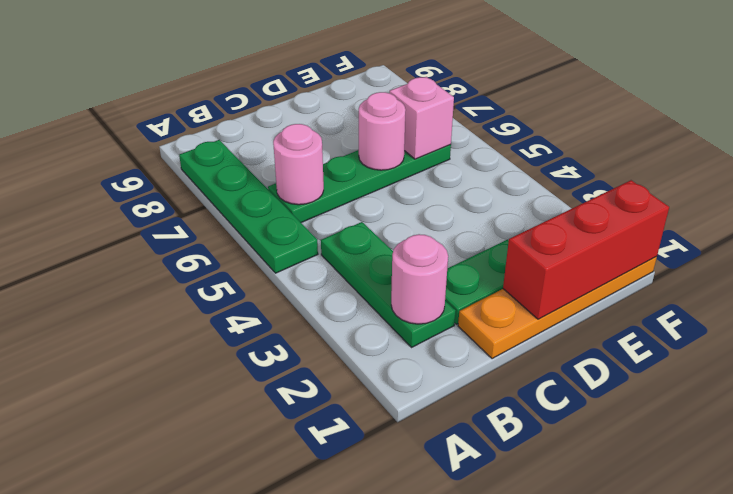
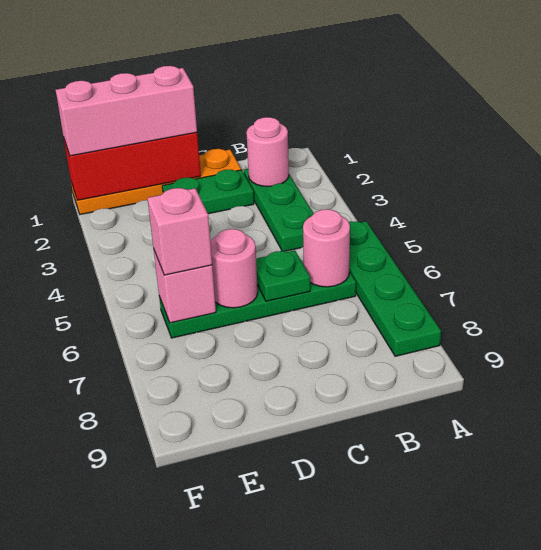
none -> green plate C6 level 2
none -> pink brick D1:F1 level 3
none -> pink brick E6 level 3

